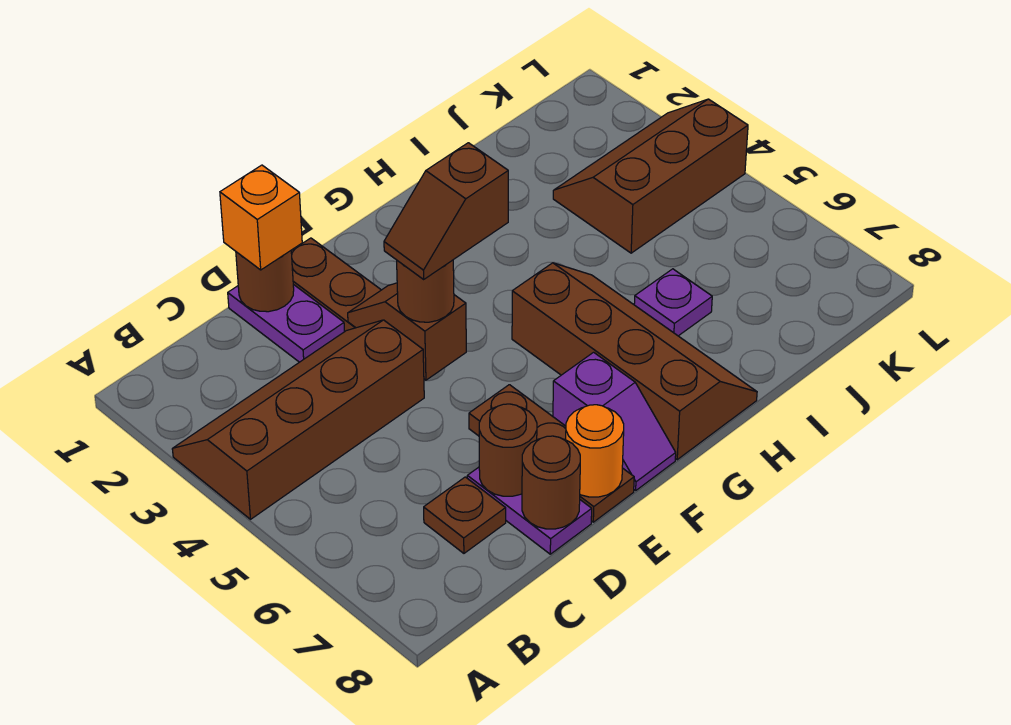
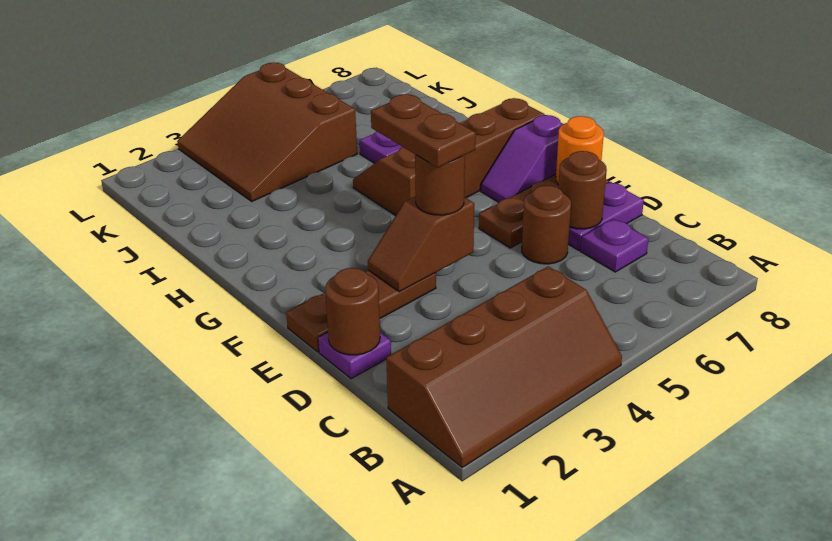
brown slope A3:D4 level 1 top 4 -> brown slope A1:B4 level 1 top B
brown plate C7 level 1 -> purple plate C7 level 1
purple plate D1:D2 level 1 -> purple plate D1 level 1
orange brick D1 level 3 -> none
brown round brick D8 level 2 -> brown round brick D6 level 1
brown slope E4:F4 level 4 top F -> brown plate E4:F4 level 4
purple slope F7:F8 level 1 top 7 -> purple slope F7:F8 level 1 top 8
brown slope J3:L4 level 1 top 4 -> brown slope J3:L5 level 1 top 5

